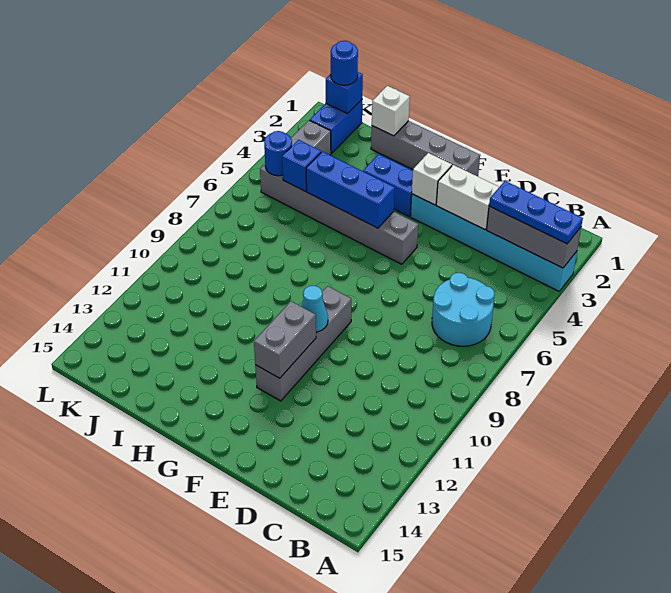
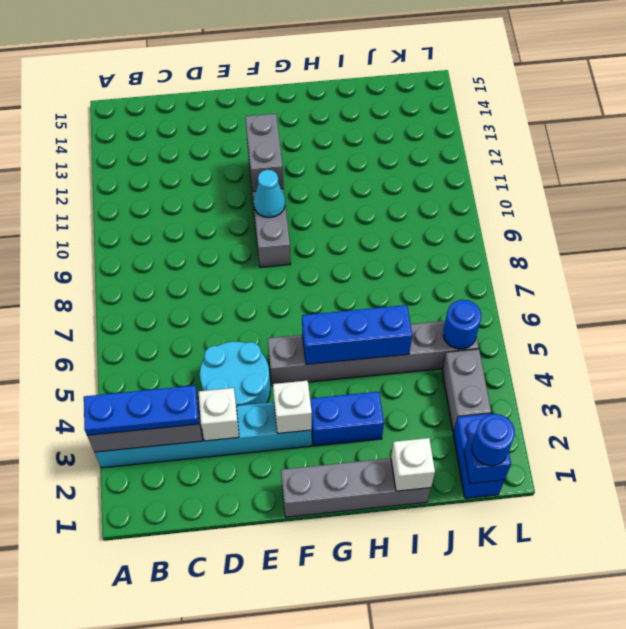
cyan round brick B6:C7 level 1 -> cyan round brick D4:E5 level 1
white brick D3:E3 level 2 -> white brick D3 level 2
blue brick J5 level 2 -> none

